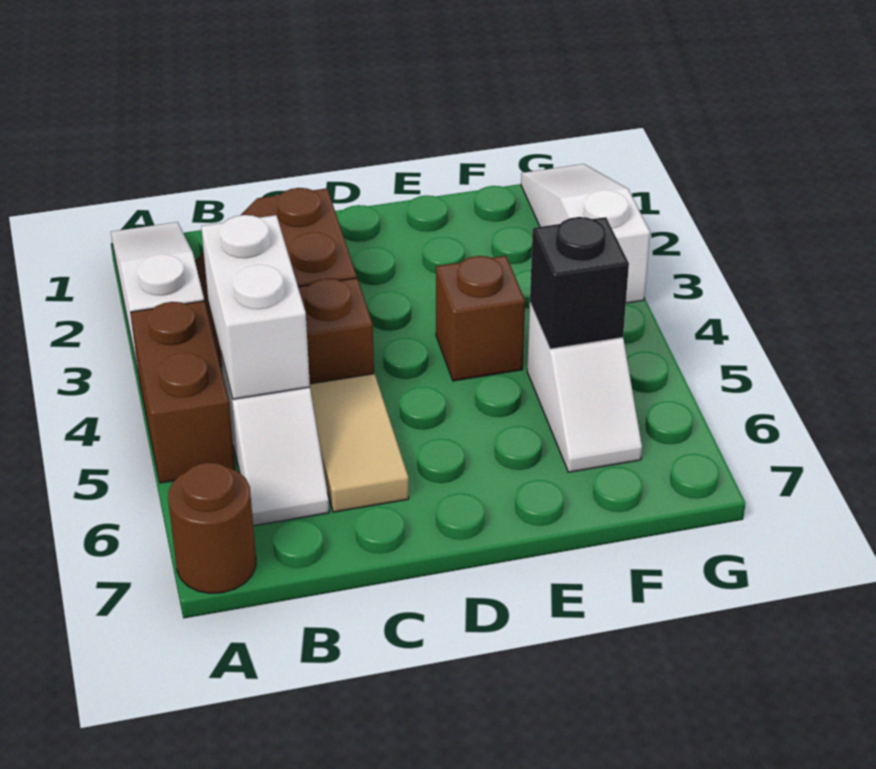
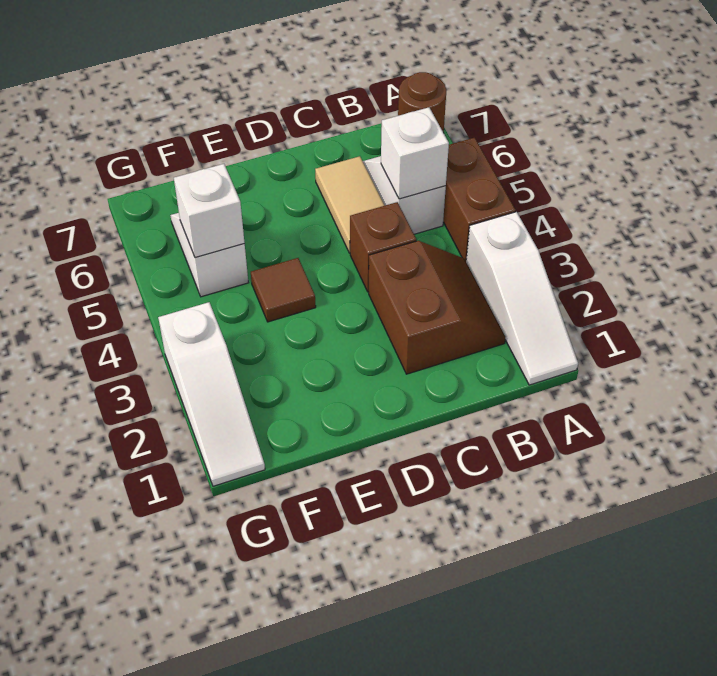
white brick B4:B5 level 2 -> white brick B5 level 2
brown brick E4 level 1 -> brown tile E4 level 1
black brick F5 level 2 -> white brick F5 level 2

